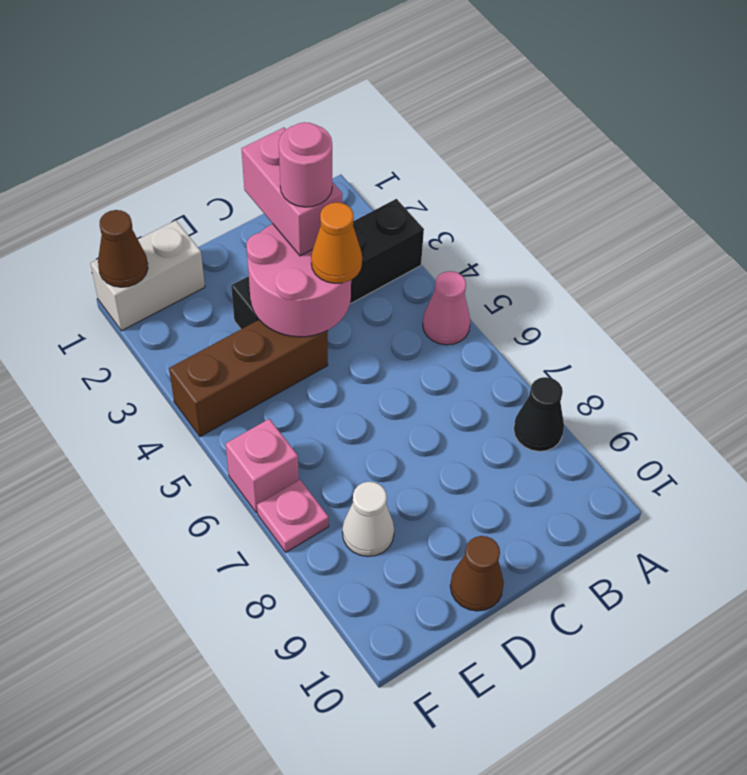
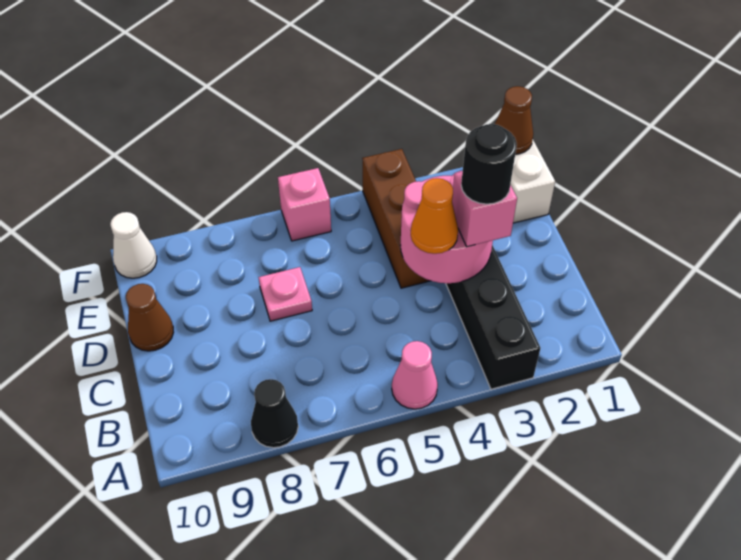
pink brick C2:C3 level 3 -> pink brick C3 level 3
pink round brick C3 level 4 -> black round brick C3 level 4
white cone E8 level 1 -> white cone F10 level 1
pink plate F7 level 1 -> pink plate D7 level 1

